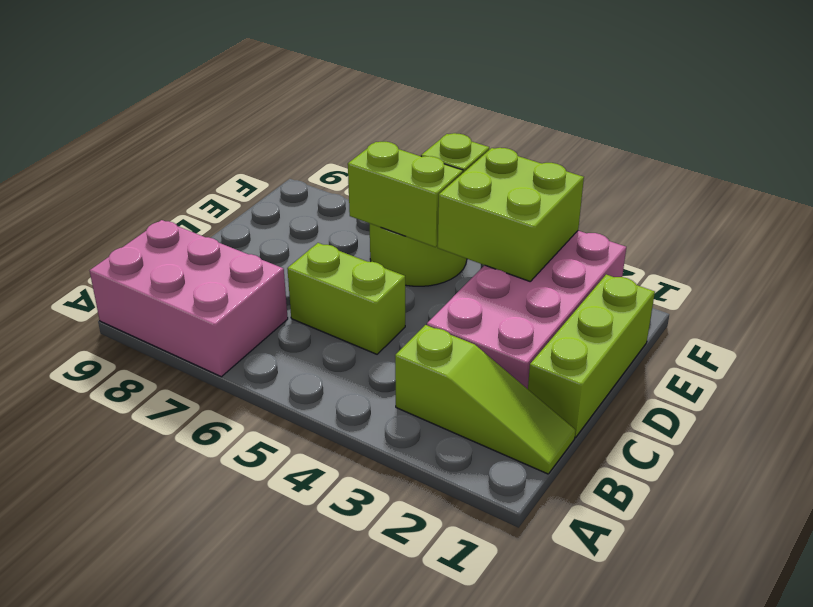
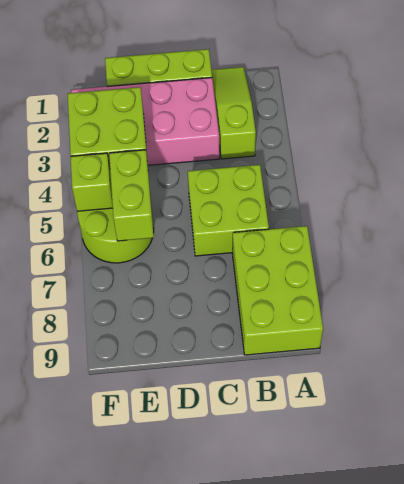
pink brick A7:B9 level 1 -> lime brick A7:B9 level 1
lime brick C5:C6 level 1 -> lime brick B5:C6 level 1

